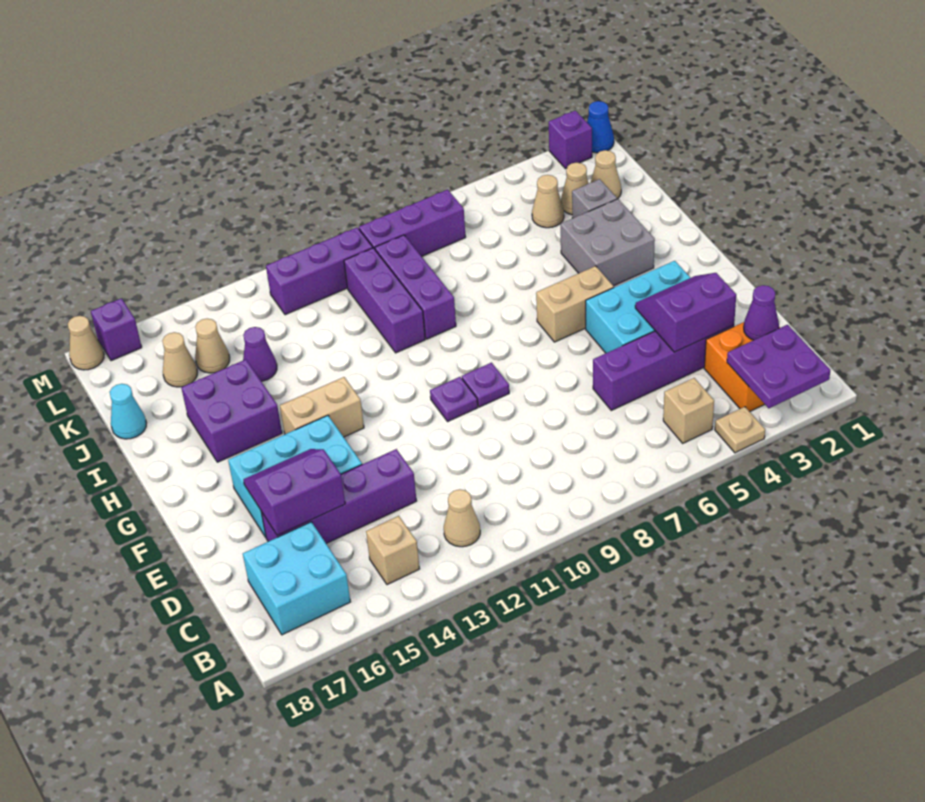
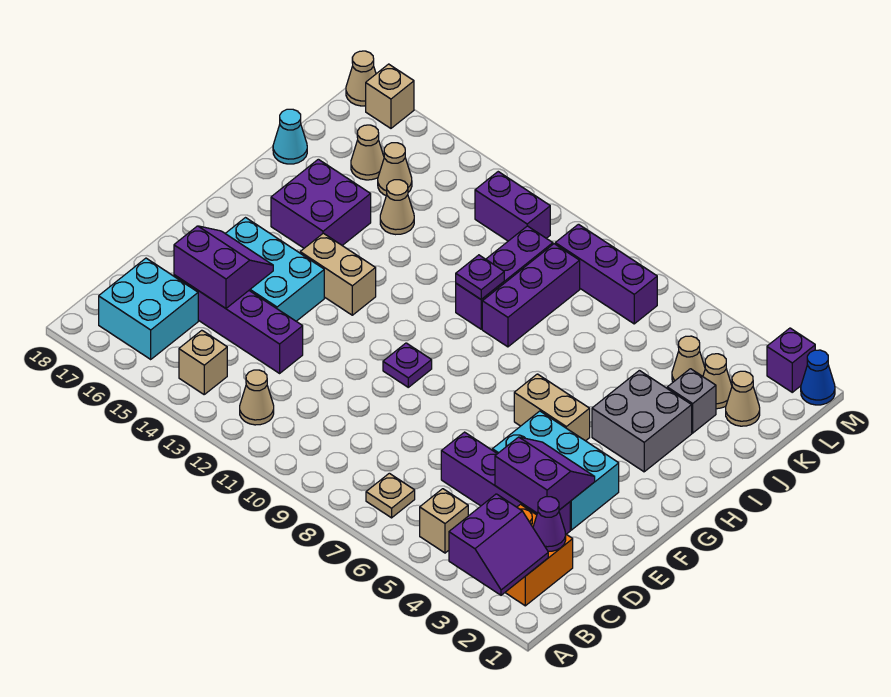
purple plate A2:B3 level 2 -> purple slope A2:B3 level 2 top 3
tan plate A4 level 1 -> tan plate B7 level 1
purple plate F9 level 1 -> purple plate I10 level 2
purple cone J14 level 1 -> tan cone J14 level 1
purple brick L10:L12 level 1 -> purple brick L11:L12 level 1
purple brick M17 level 1 -> tan brick M17 level 1

